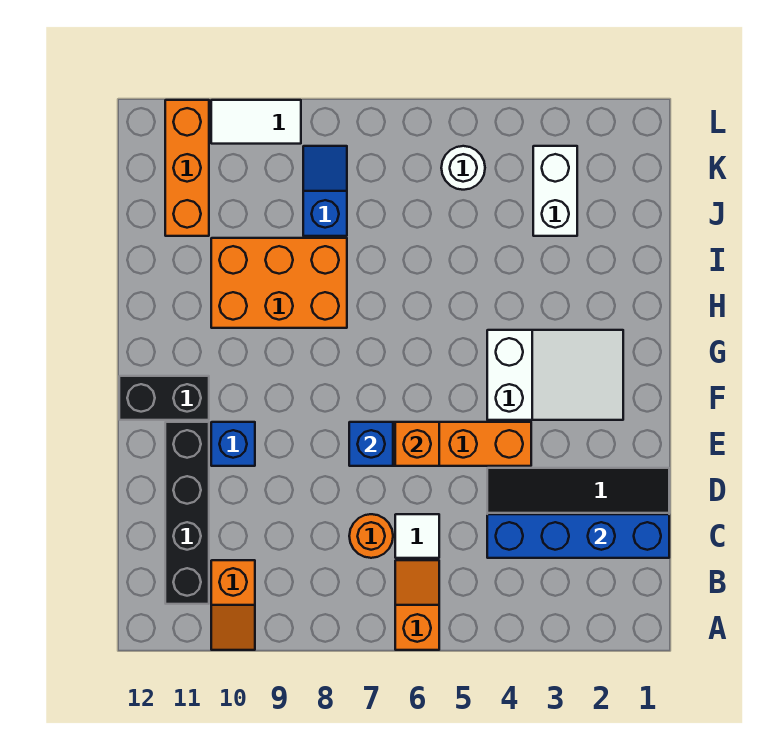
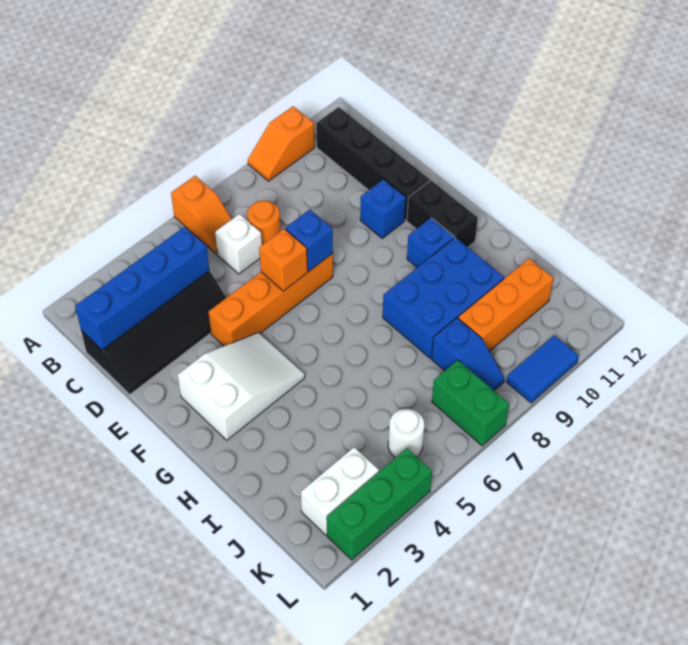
orange slope A10:B10 level 1 top B -> orange slope A9:A10 level 1 top 10
white tile C6 level 1 -> white brick C6 level 1
white slope F2:G4 level 1 top 4 -> white slope F2:G4 level 1 top 2
black brick F11:F12 level 1 -> black brick F11:G11 level 1
none -> blue brick G10 level 1
orange brick H8:I10 level 1 -> blue brick H8:I10 level 1
white brick J3:K3 level 1 -> white brick K2:K3 level 1
orange brick J11:L11 level 1 -> orange brick J9:J11 level 1
none -> green brick K7:L7 level 1
none -> green brick L2:L4 level 1
white tile L9:L10 level 1 -> blue tile L9:L10 level 1

